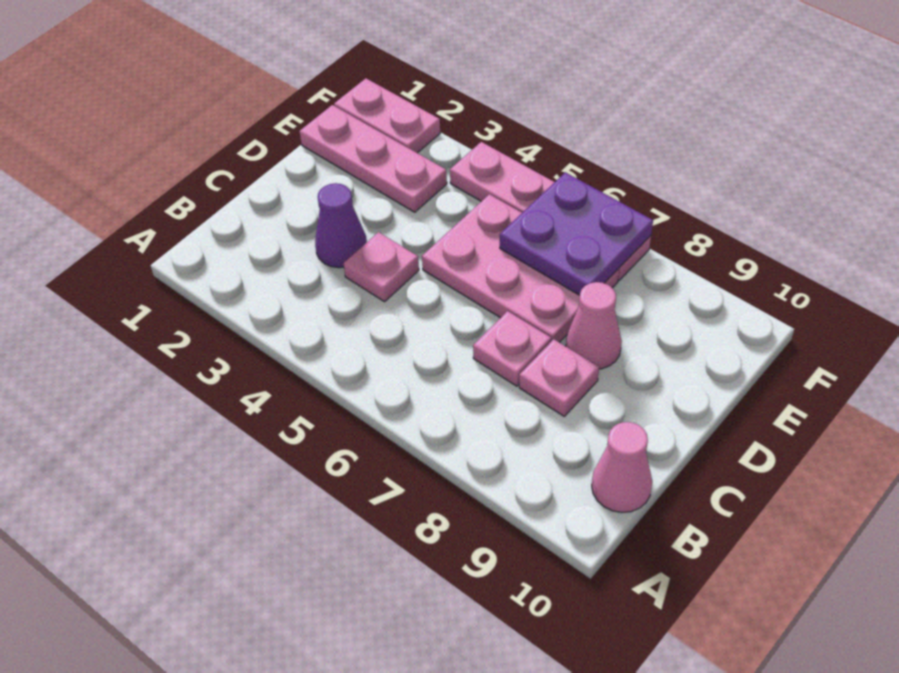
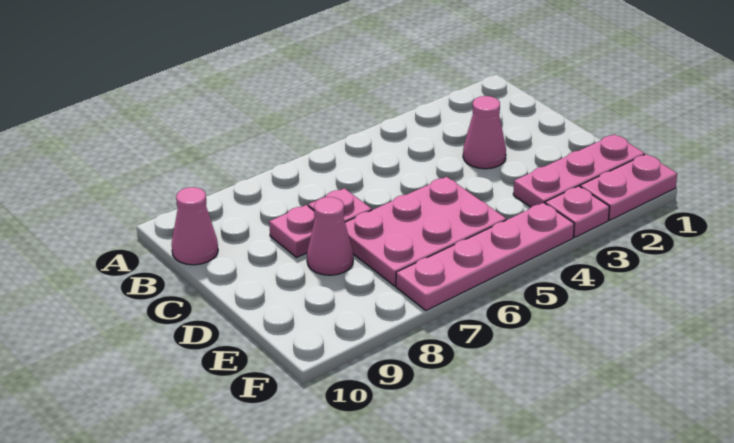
purple cone C3 level 1 -> pink cone C3 level 1
pink plate C4 level 1 -> pink plate F3 level 1
purple plate E6:F7 level 2 -> none

